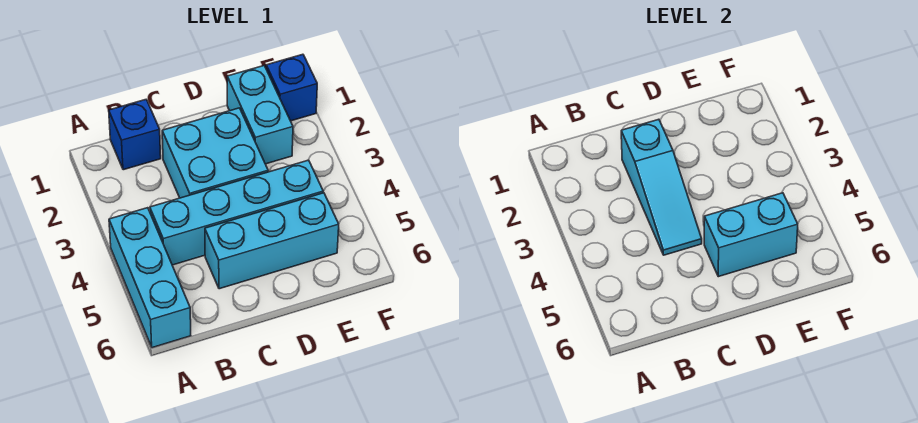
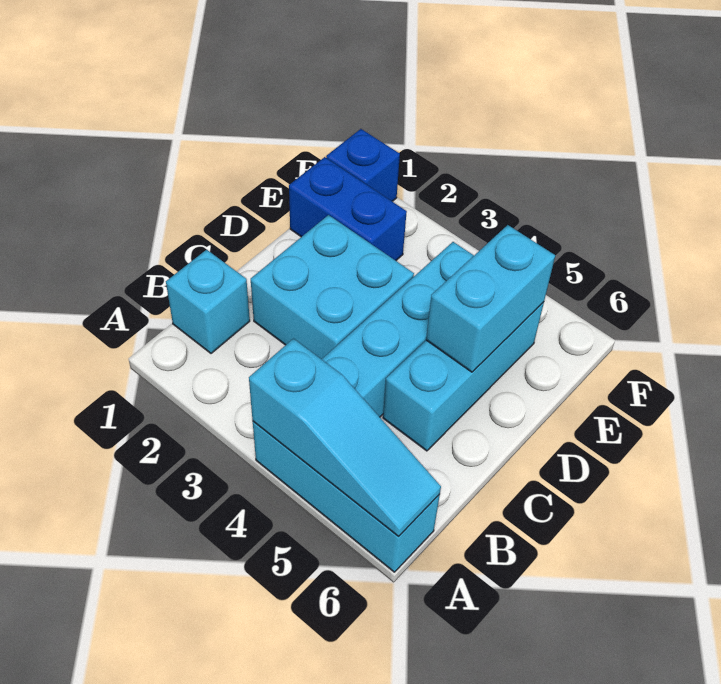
blue brick B1 level 1 -> cyan brick B1 level 1
cyan slope C2:C4 level 2 top 2 -> cyan slope A4:A6 level 2 top 4
cyan brick E1:E2 level 1 -> blue brick E1:E2 level 1

